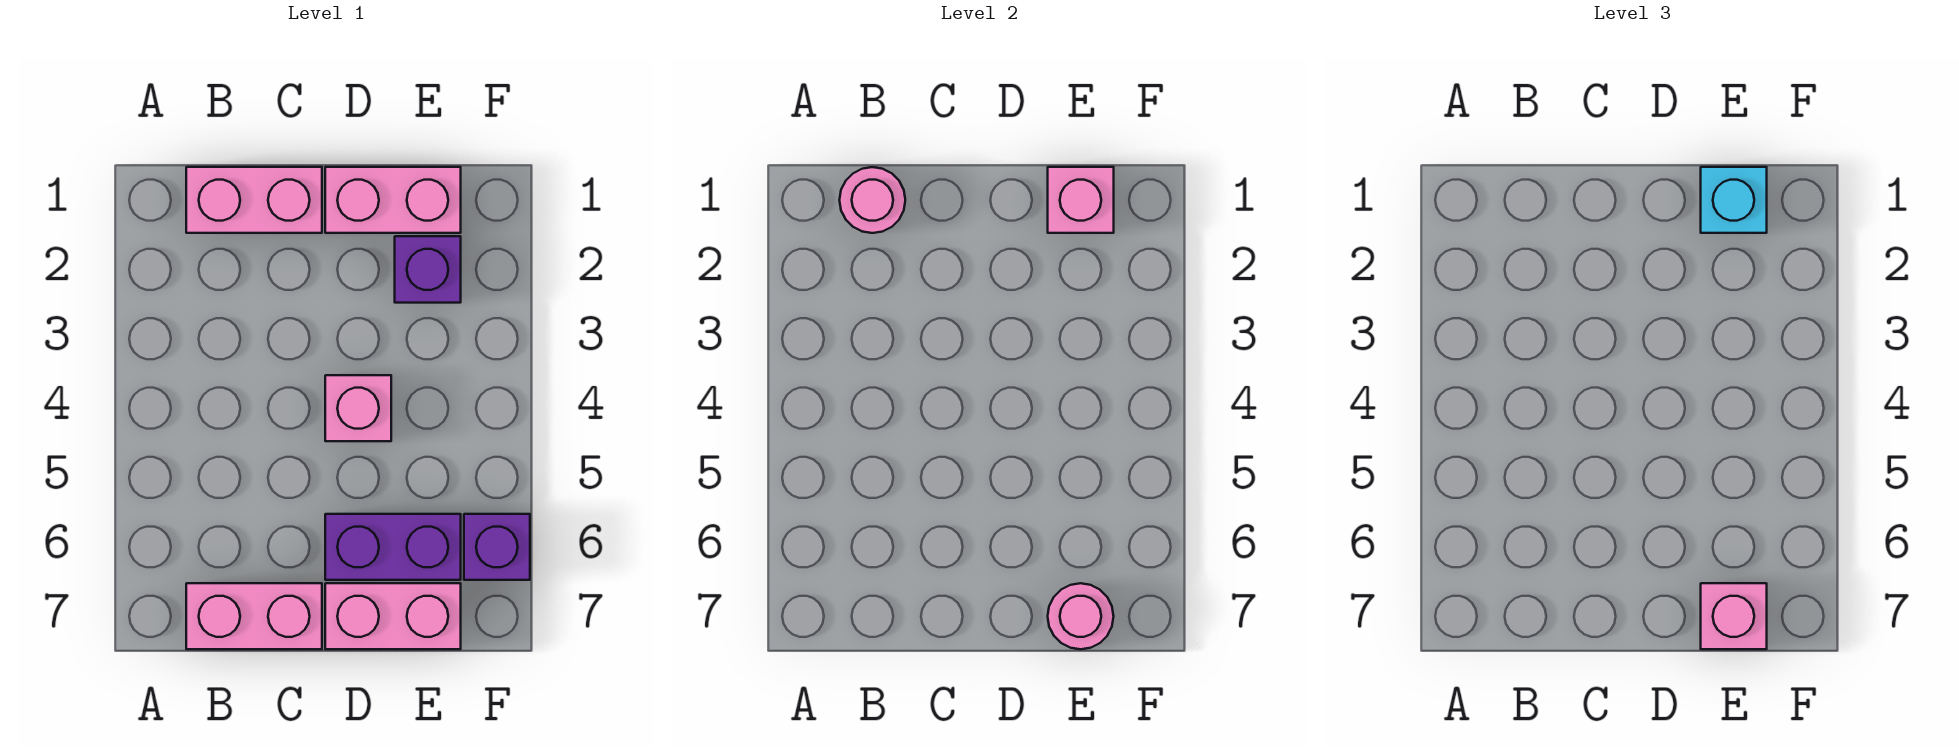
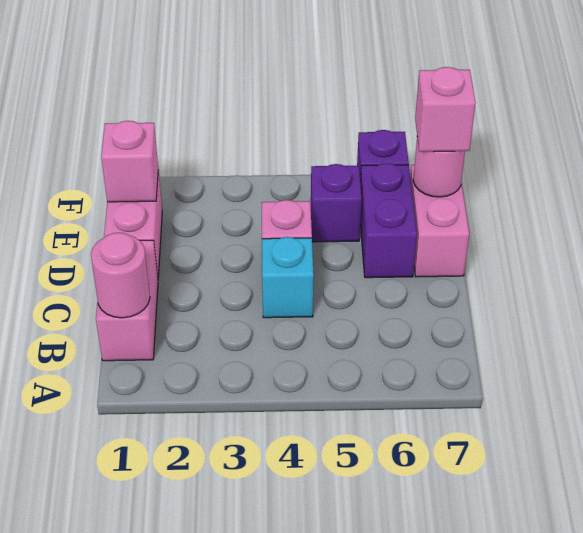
pink brick B7:C7 level 1 -> none
cyan brick E1 level 3 -> cyan brick C4 level 1
purple brick E2 level 1 -> purple brick E5 level 1

